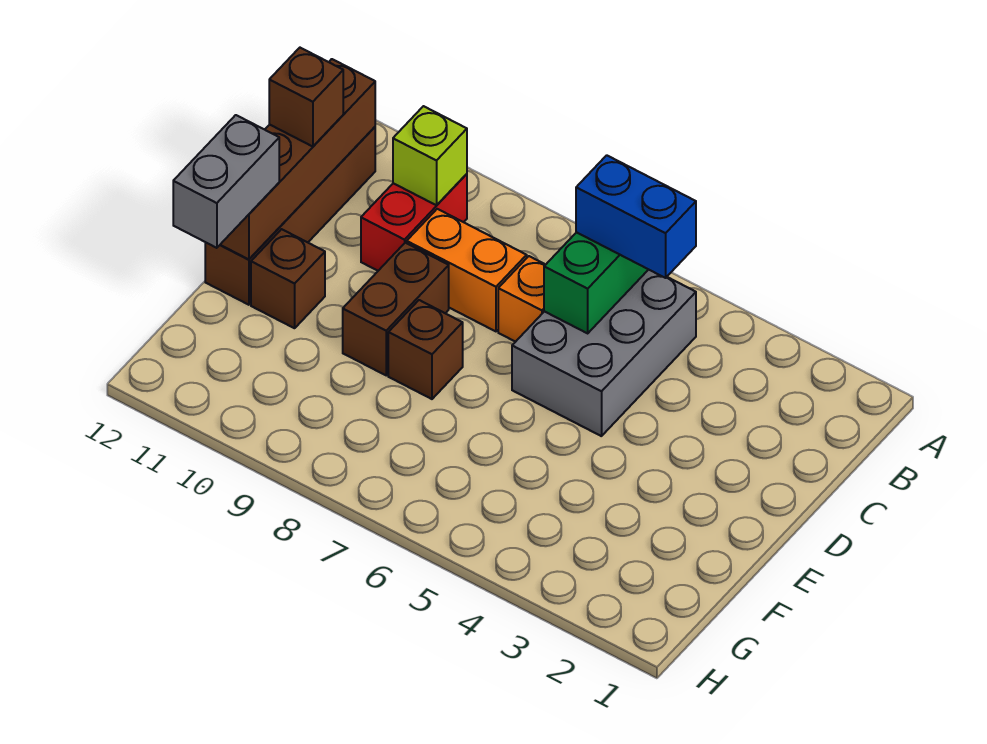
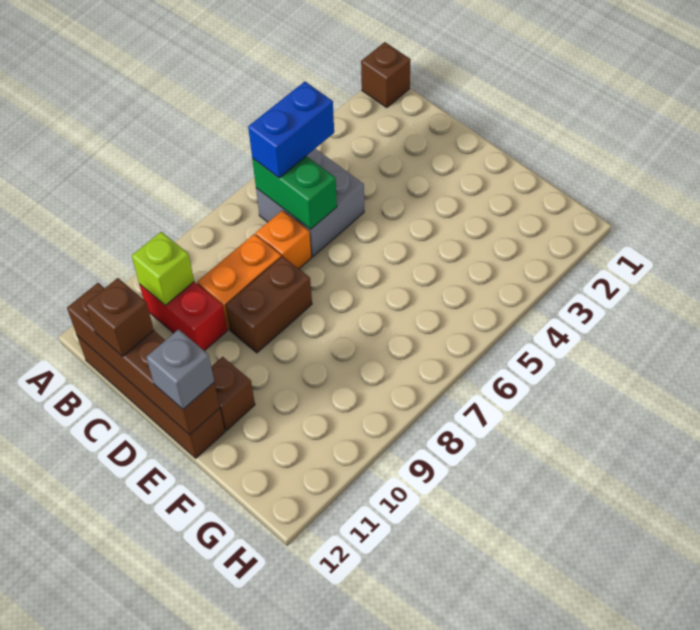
grey brick B5:D6 level 1 -> grey brick B5:C6 level 1
brown brick D9:E9 level 1 -> brown brick D8:D9 level 1
brown brick E8 level 1 -> brown brick A1 level 1
grey brick E12:F12 level 3 -> grey brick E12 level 3

